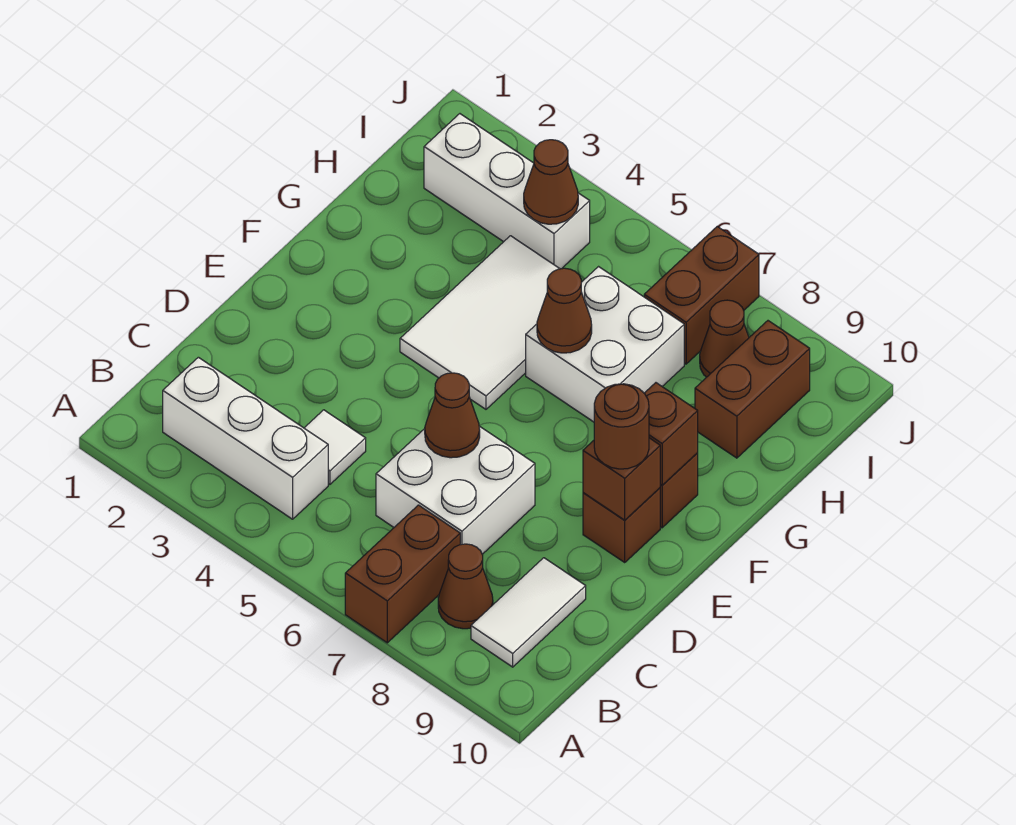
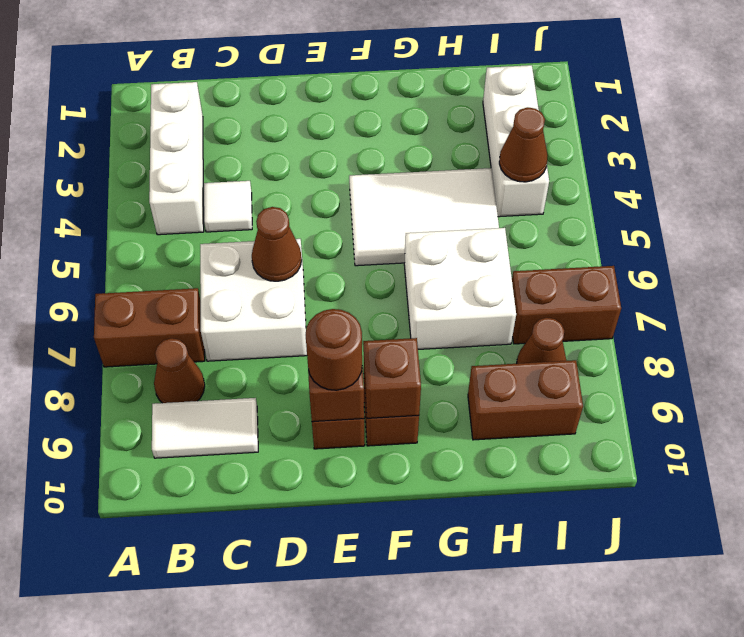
brown cone G6 level 2 -> none

